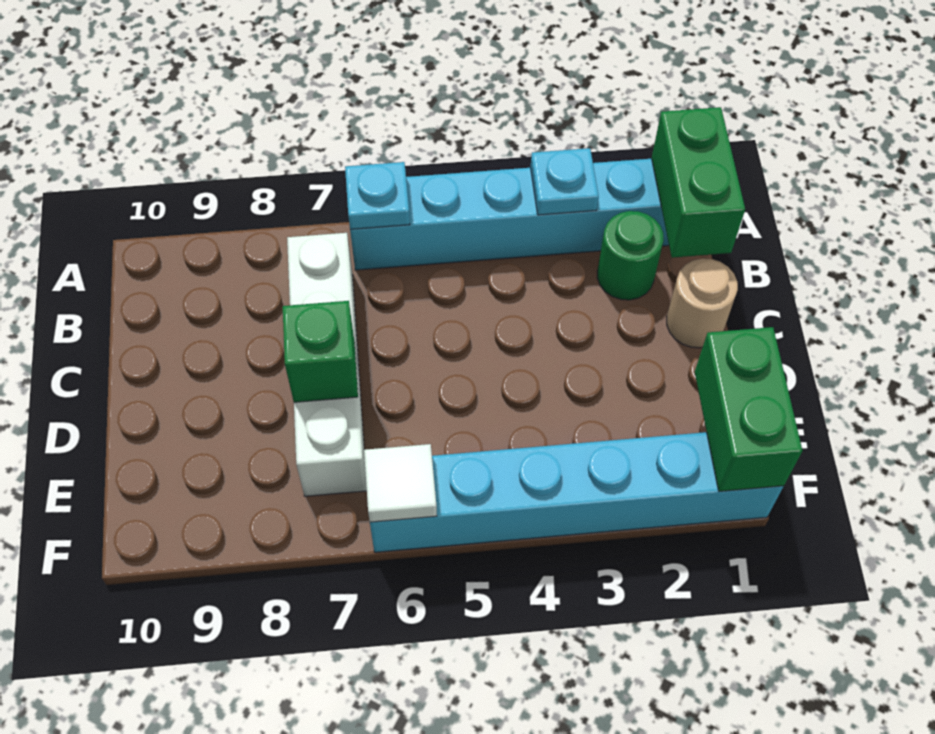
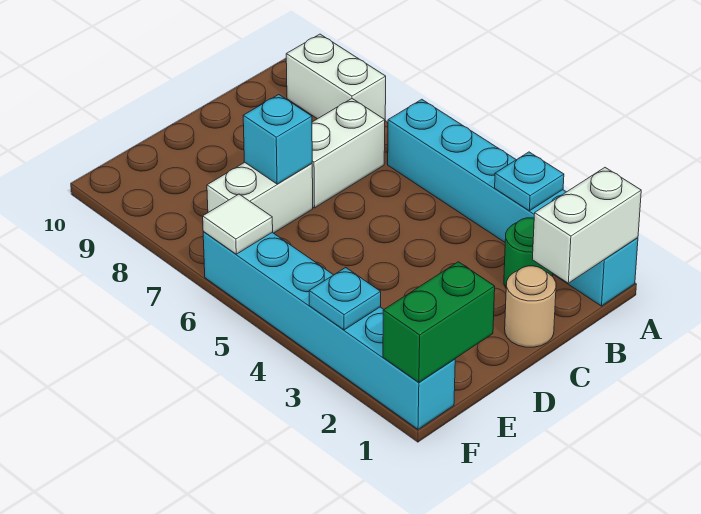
green brick A1:B1 level 2 -> white brick A1:B1 level 2
cyan plate A6 level 2 -> cyan plate F3 level 2
none -> white brick A8:A9 level 1
green brick D7 level 2 -> cyan brick D7 level 2

